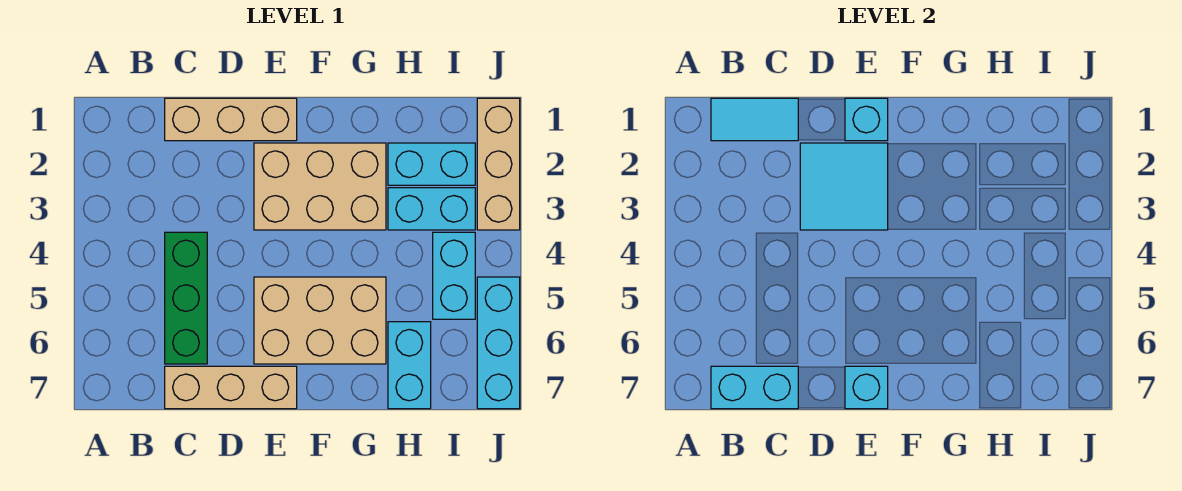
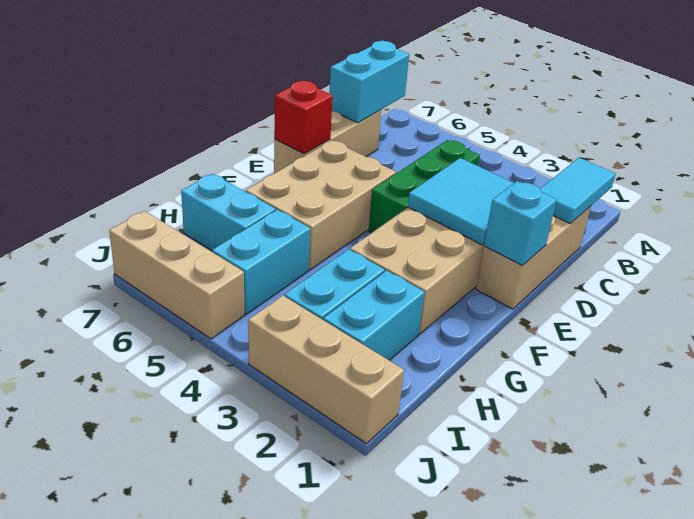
green brick C4:C6 level 1 -> green brick C4:E4 level 1
cyan brick E7 level 2 -> red brick E7 level 2
cyan brick I4:I5 level 1 -> cyan brick H5:I5 level 1
cyan brick J5:J7 level 1 -> tan brick J5:J7 level 1

